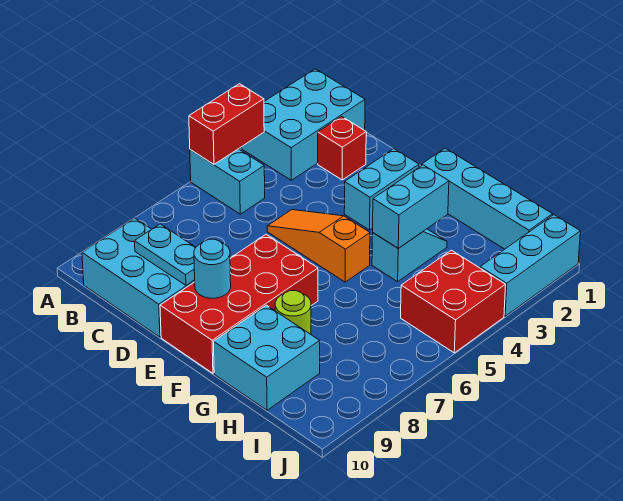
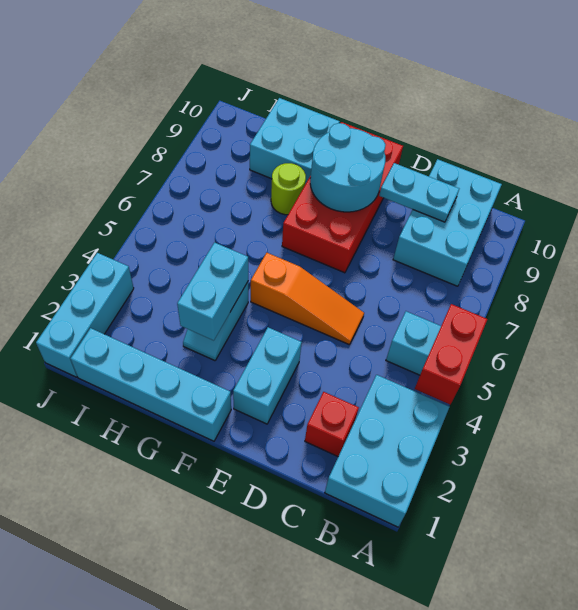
cyan brick B9:D10 level 1 -> cyan brick B8:C10 level 1
cyan round brick E9 level 2 -> cyan round brick E8:F9 level 2
red brick I4:J5 level 1 -> none

